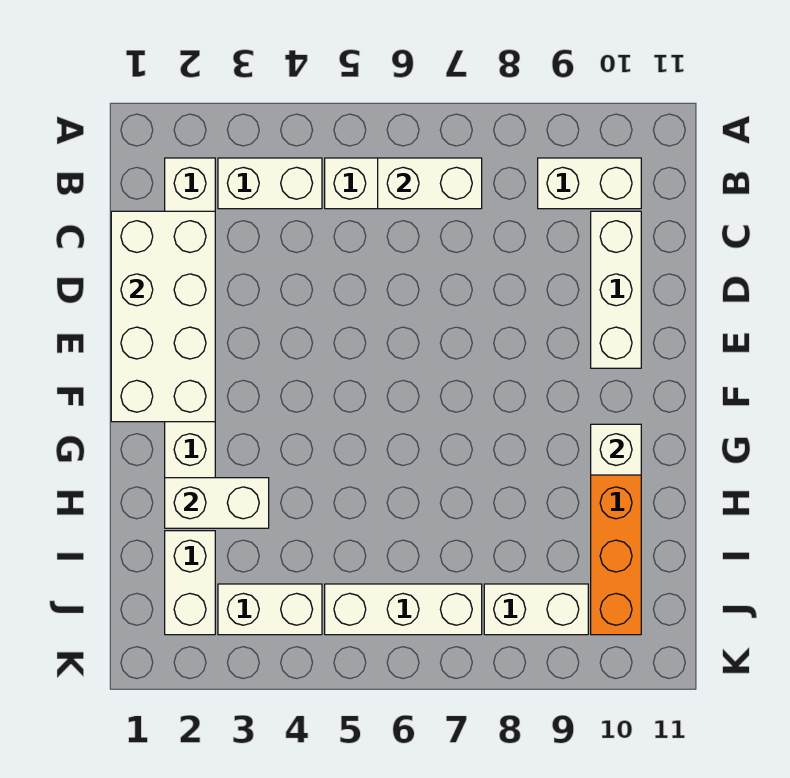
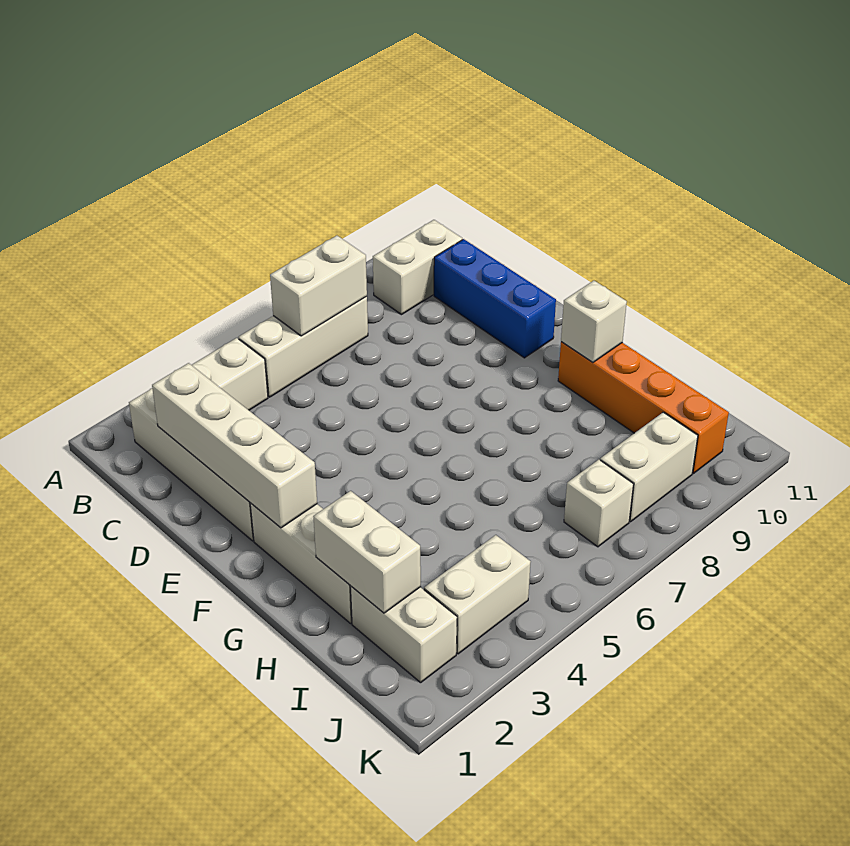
white brick C1:F2 level 2 -> white brick C2:F2 level 2
white brick C10:E10 level 1 -> blue brick C10:E10 level 1
white brick H2:H3 level 2 -> white brick H2:I2 level 2
white brick J5:J7 level 1 -> white brick J7 level 1

